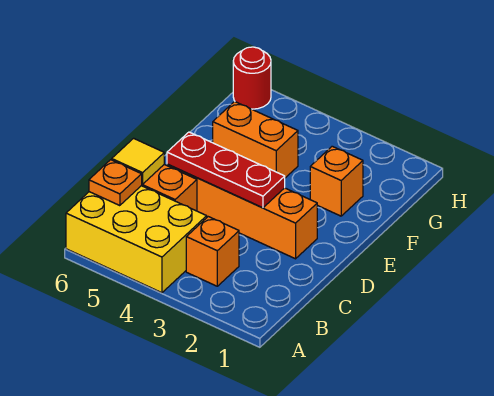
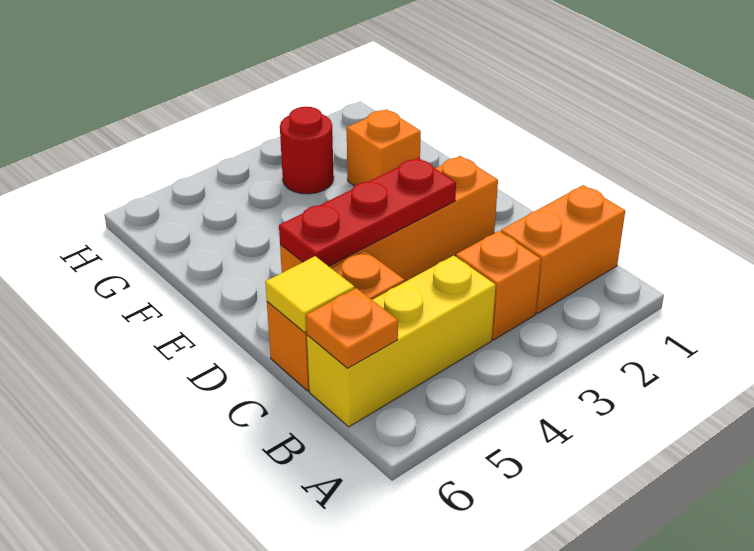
yellow brick A4:B6 level 1 -> yellow brick B4:B6 level 1
orange brick F4:F5 level 1 -> orange brick B1:B2 level 1
red round brick H6 level 1 -> red round brick G3 level 1

